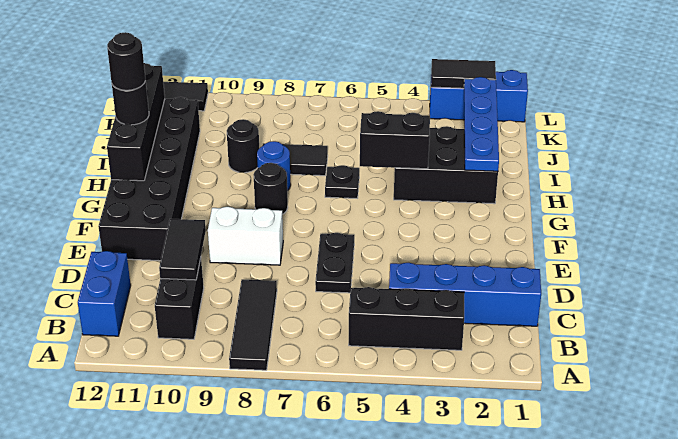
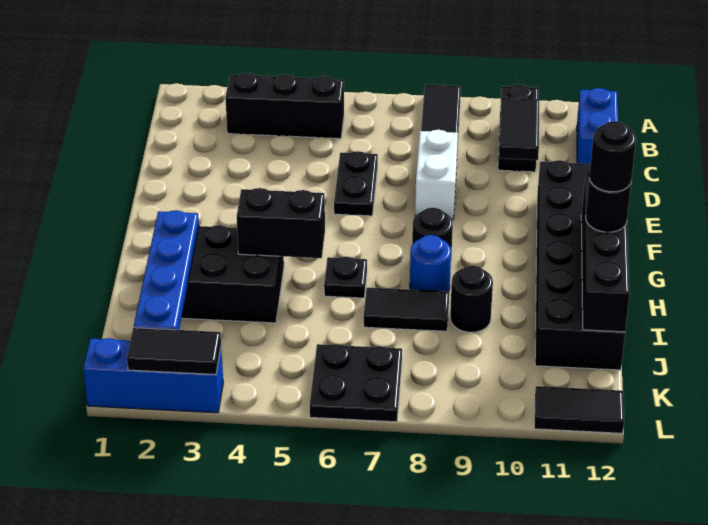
blue brick C1:C4 level 1 -> none
white brick E8:E9 level 1 -> white brick D8:E8 level 1
none -> black plate K6:L7 level 1

